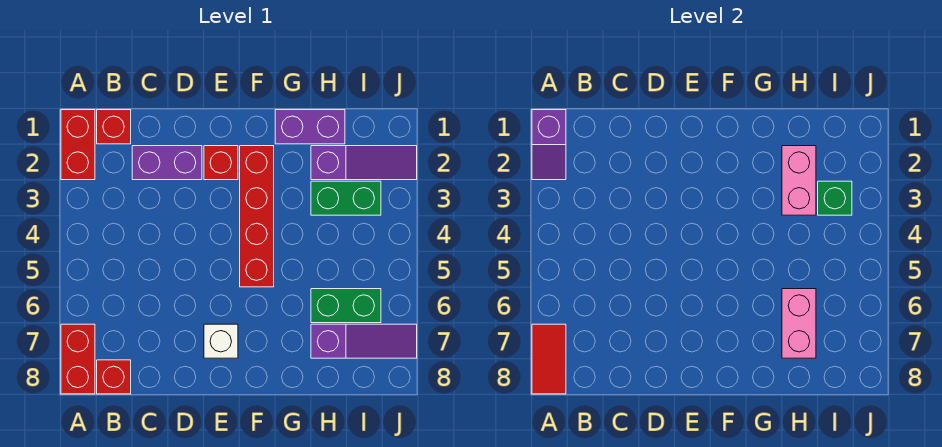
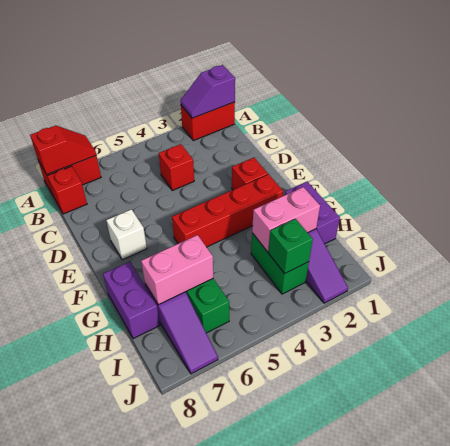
red tile A7:A8 level 2 -> red slope A7:A8 level 2 top 8
red brick B1 level 1 -> red brick C4 level 1
purple brick C2:D2 level 1 -> purple brick G8:H8 level 1

